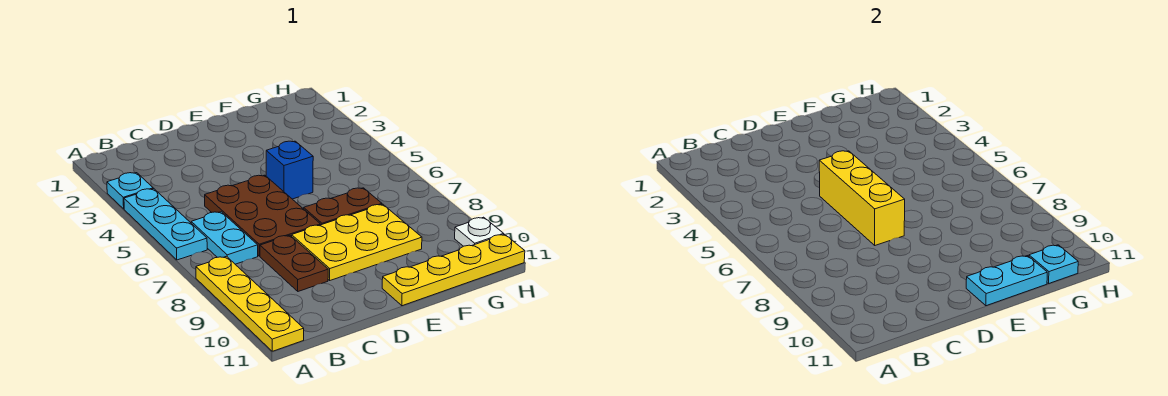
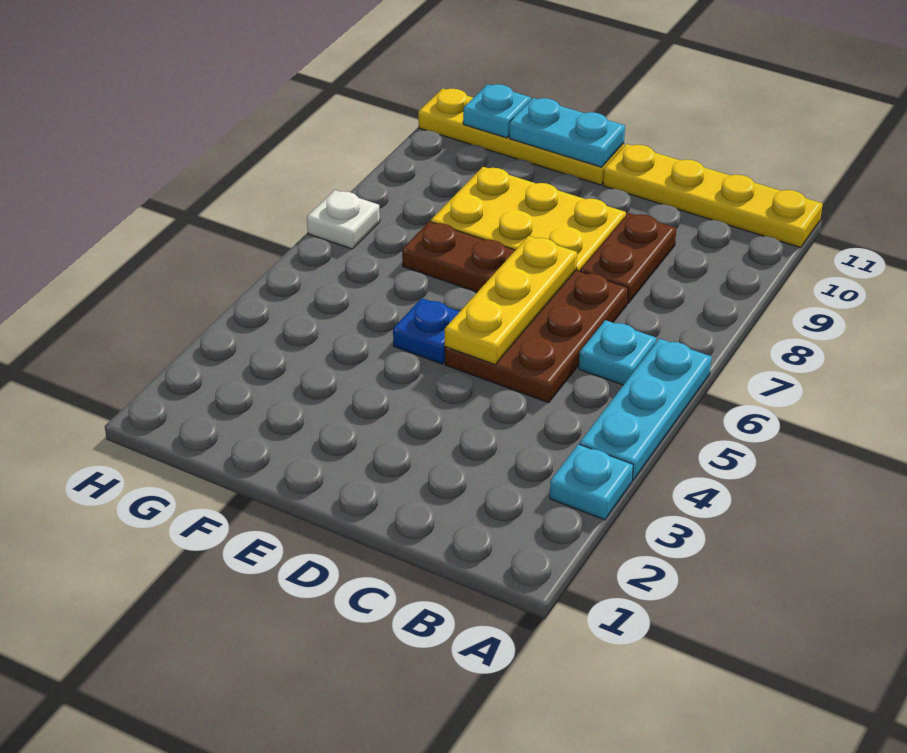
yellow plate A8:A11 level 1 -> yellow plate A11:D11 level 1
cyan plate B6:B7 level 1 -> cyan plate B6 level 1
yellow brick D5:D7 level 2 -> yellow plate D5:D7 level 2
blue brick E5 level 1 -> blue plate E5 level 1
white plate H10 level 1 -> white plate H7 level 1

